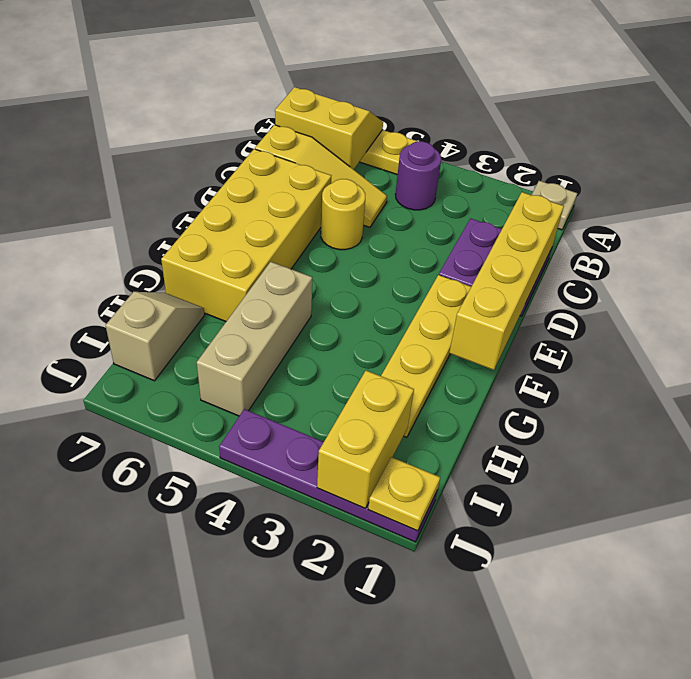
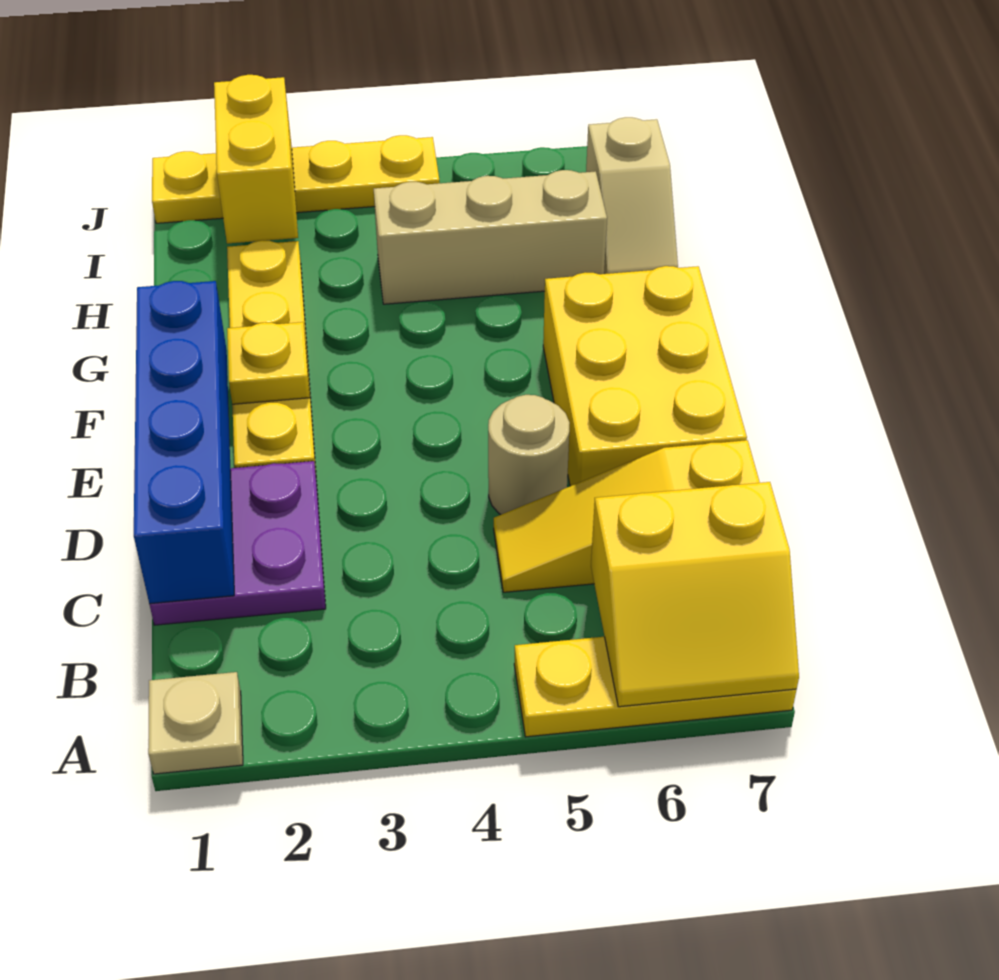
purple round brick B4 level 1 -> none
yellow brick C1:F1 level 2 -> blue brick C1:F1 level 2
yellow round brick D5 level 1 -> tan round brick D5 level 1
yellow brick D6:G7 level 1 -> yellow brick D6:F7 level 1
tan brick G5:I5 level 1 -> tan brick H4:H6 level 1
purple plate J1:J4 level 1 -> yellow plate J1:J4 level 1
yellow plate J1 level 2 -> yellow plate F2 level 2

